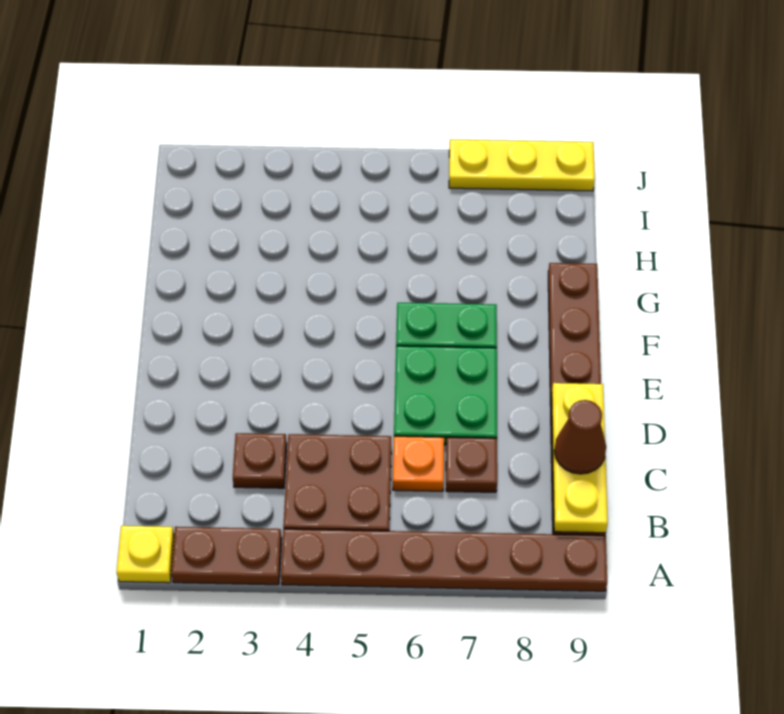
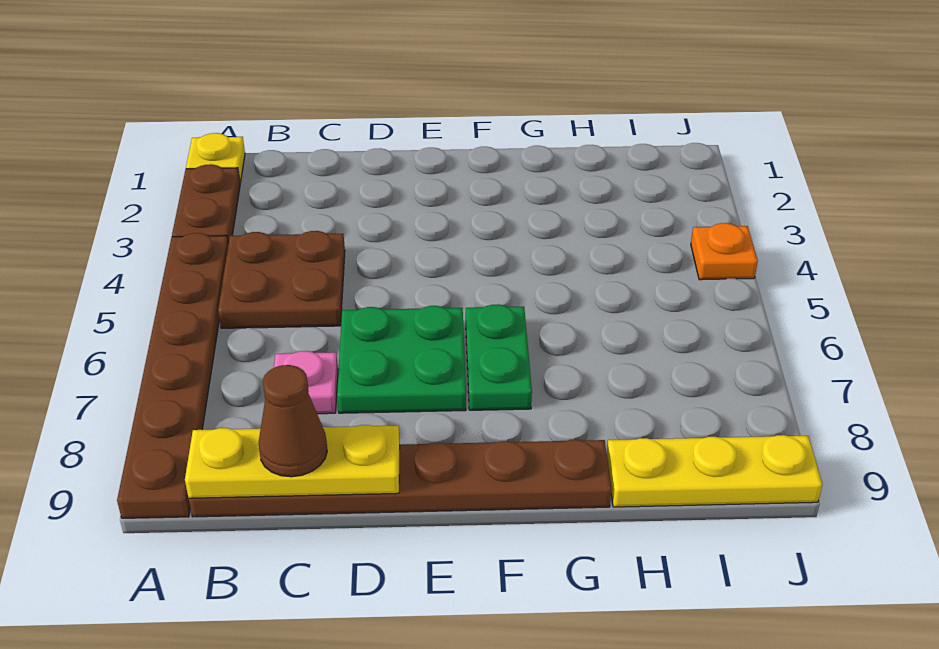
brown plate C3 level 1 -> none
orange plate C6 level 1 -> orange plate J4 level 1
brown plate C7 level 1 -> pink plate C7 level 1
yellow plate J7:J9 level 1 -> yellow plate H9:J9 level 1

